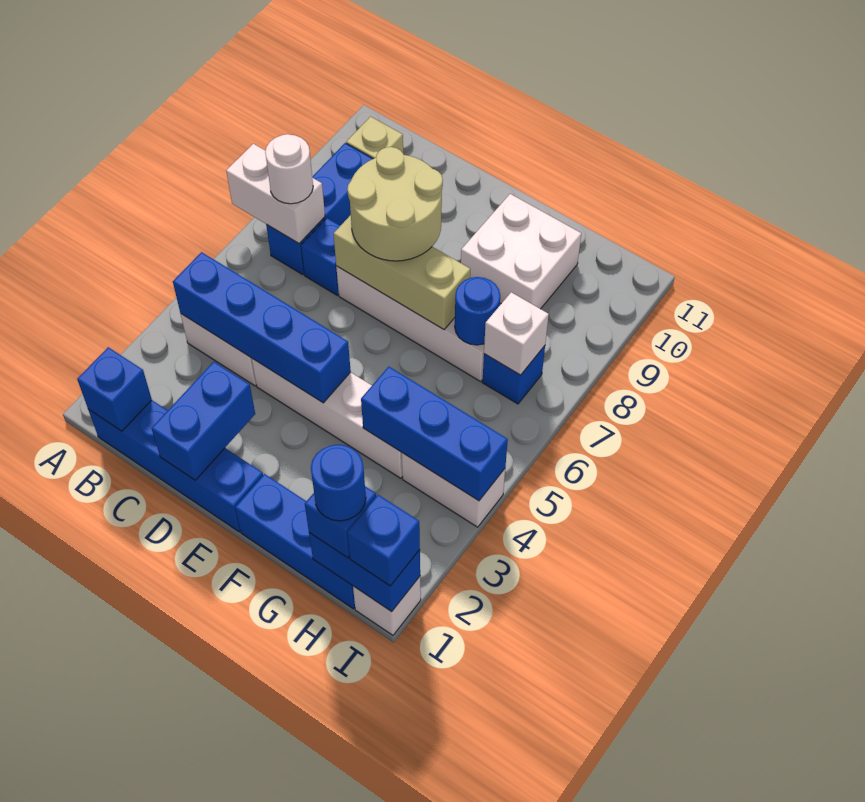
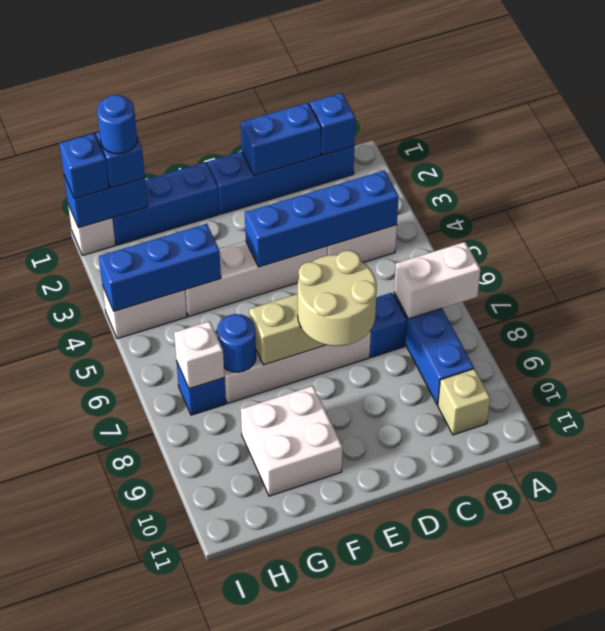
white round brick B7 level 3 -> none
blue brick D1:D2 level 2 -> blue brick C1:D1 level 2

